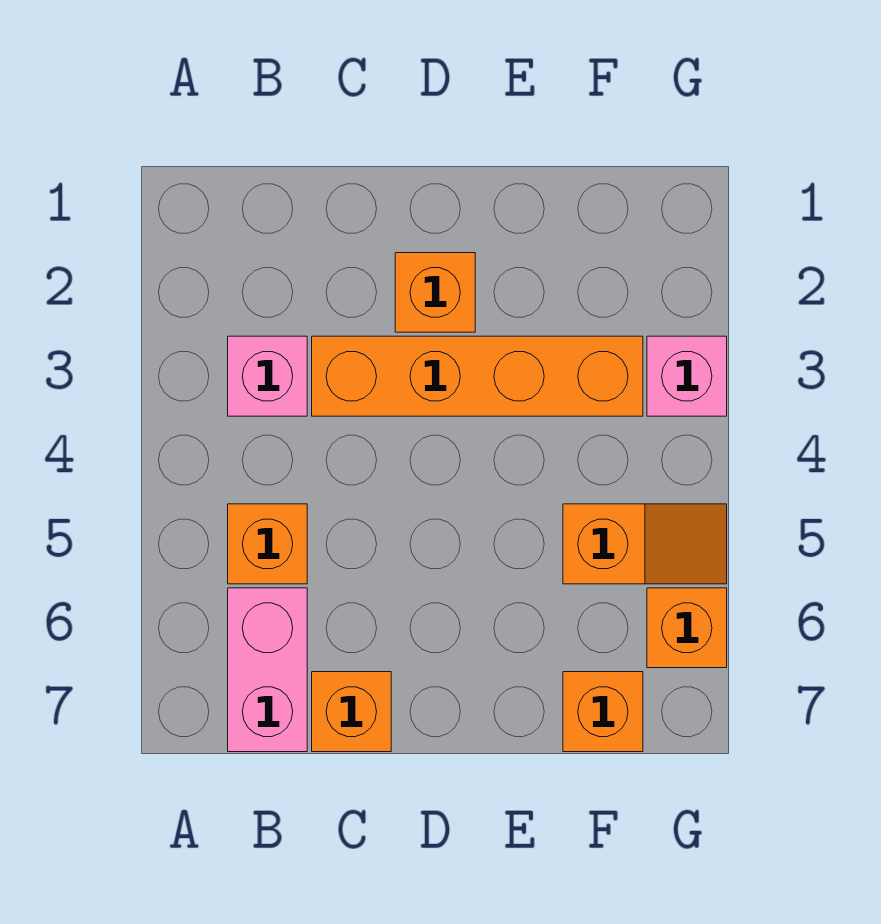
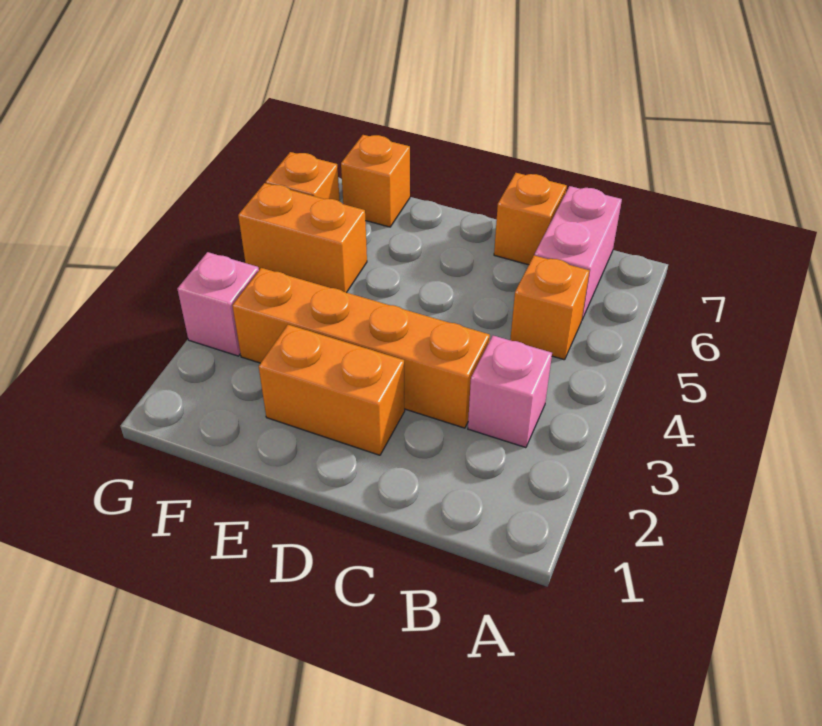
orange brick D2 level 1 -> orange brick D2:E2 level 1
orange slope F5:G5 level 1 top F -> orange brick F5:G5 level 1

